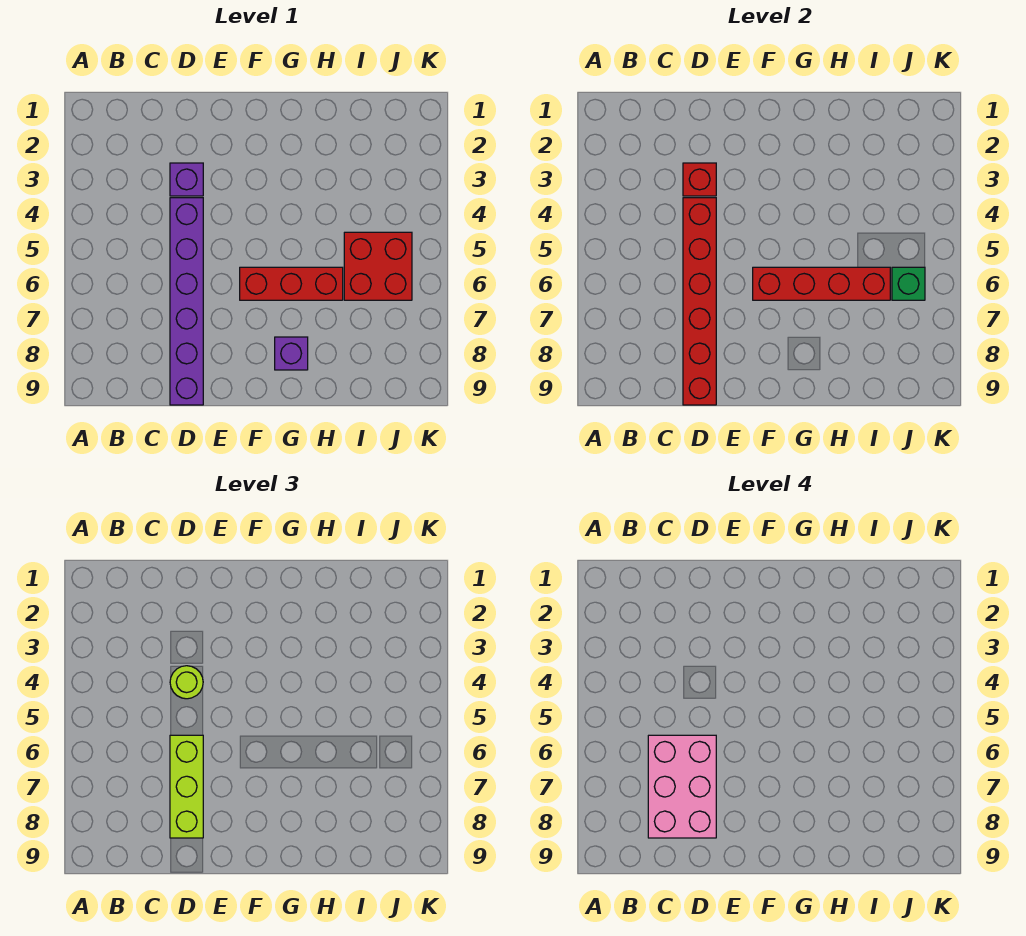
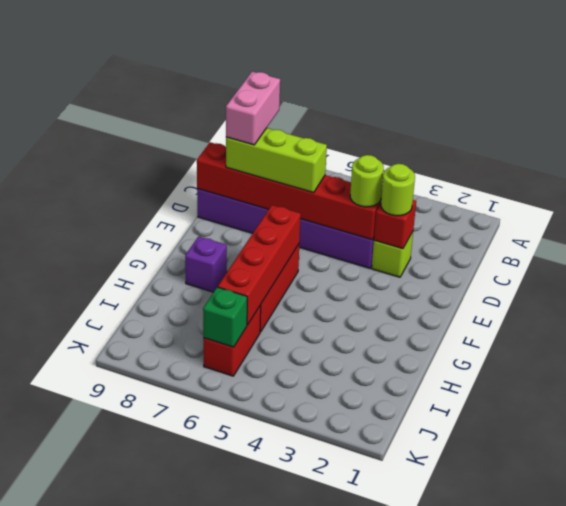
pink brick C6:D8 level 4 -> pink brick C8:D8 level 4
purple brick D3 level 1 -> lime brick D3 level 1
none -> lime round brick D3 level 3
red brick I5:J6 level 1 -> red brick I6:J6 level 1

